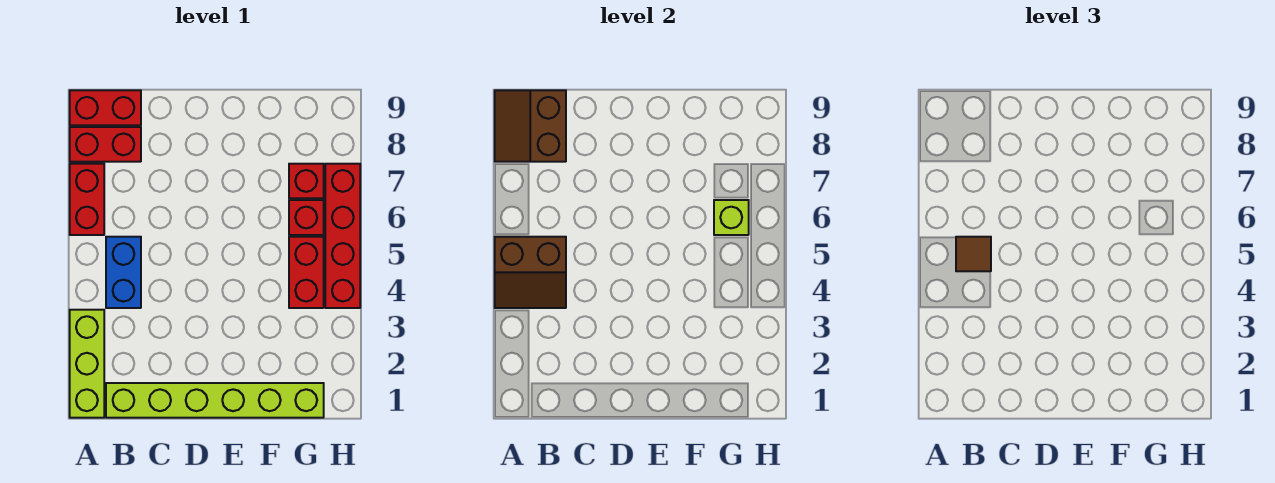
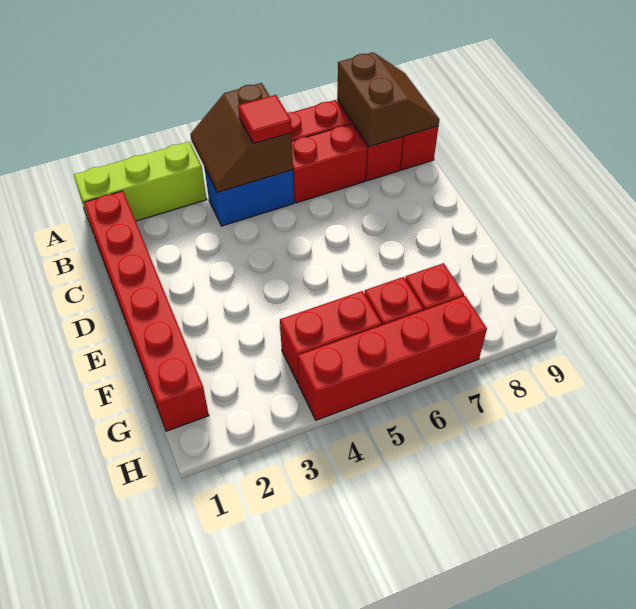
brown slope A8:B9 level 2 top B -> brown slope A8:B9 level 2 top 8
lime brick B1:G1 level 1 -> red brick B1:G1 level 1
brown tile B5 level 3 -> red tile B5 level 3
none -> red brick B6:B7 level 1
lime brick G6 level 2 -> none

